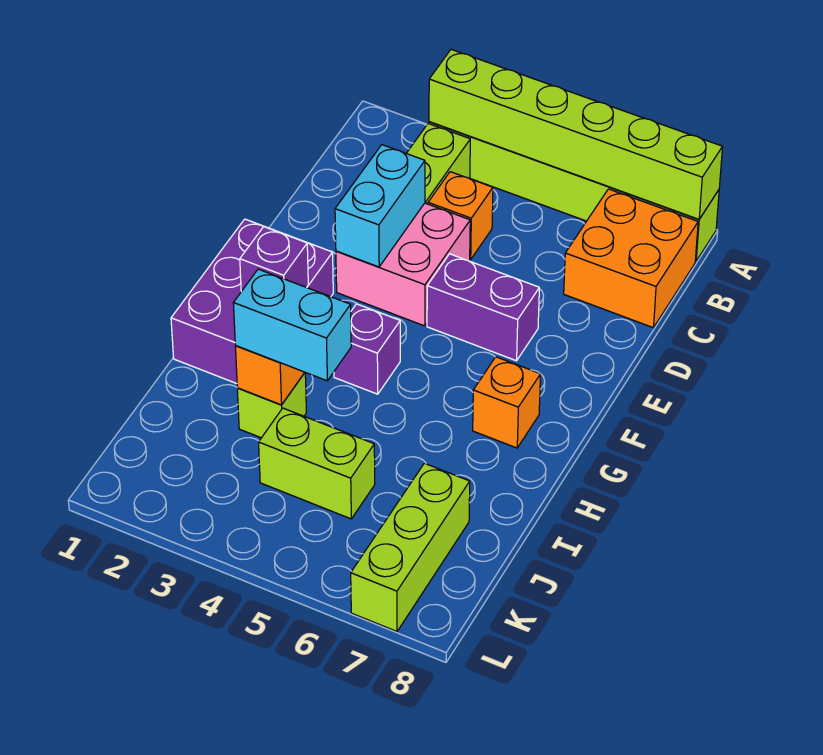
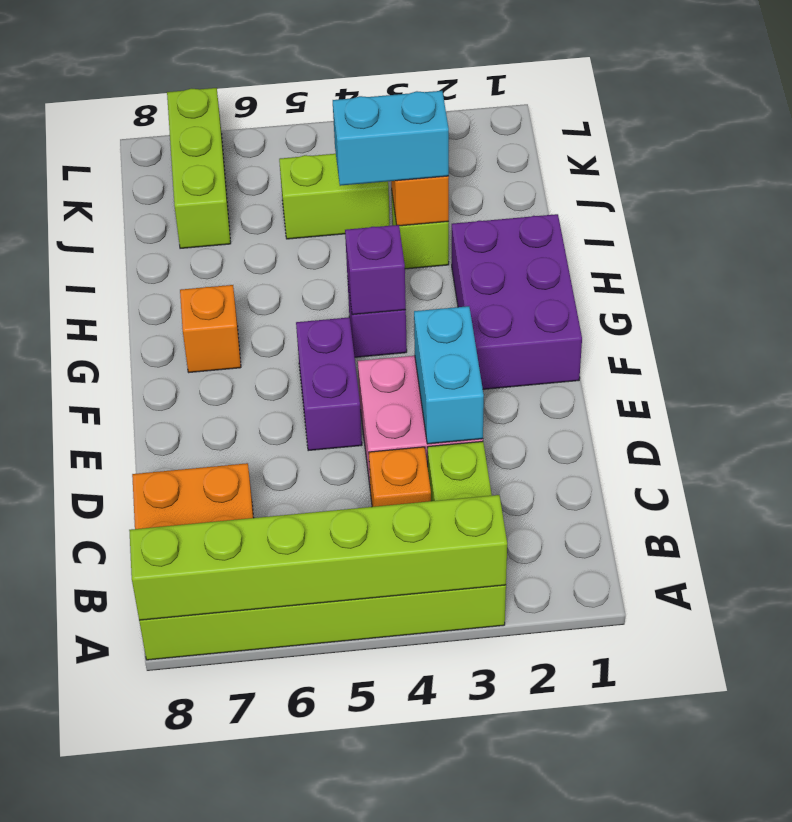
purple brick E5:E6 level 1 -> purple brick E5:F5 level 1
purple brick G2 level 2 -> purple brick G4 level 2

